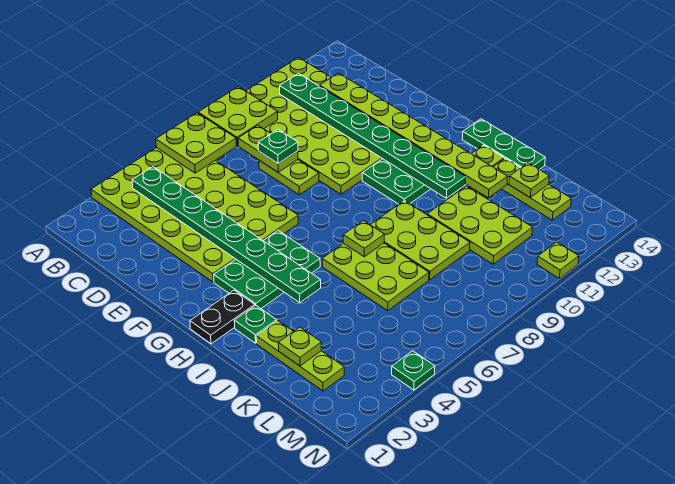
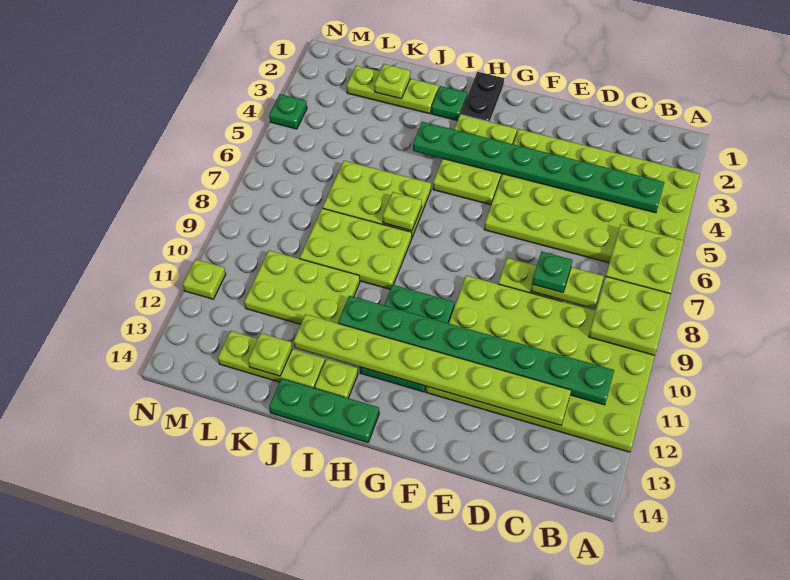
green plate G3:H5 level 1 -> lime plate G3:H5 level 1

